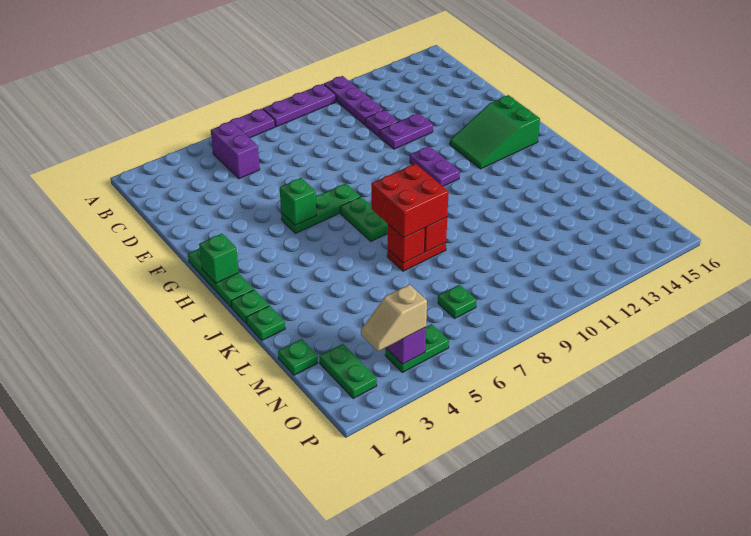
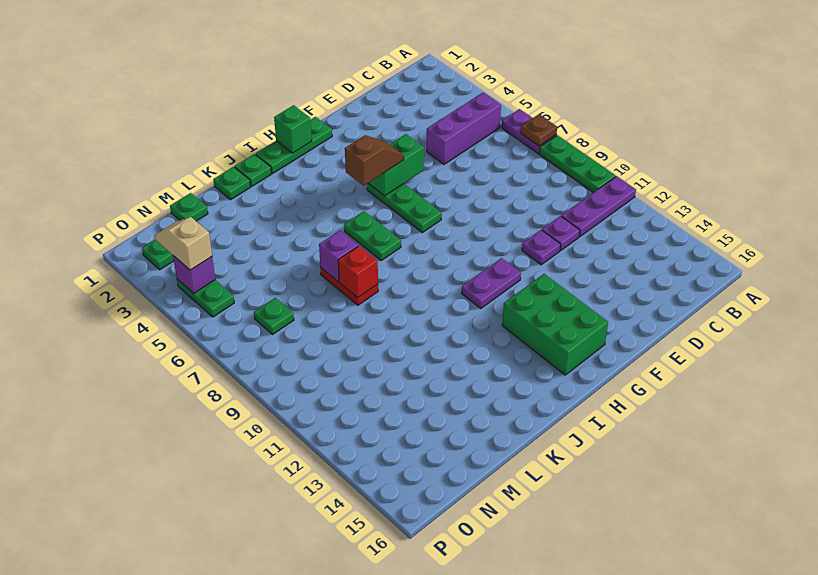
none -> brown plate A7 level 2
purple plate A8:A10 level 1 -> green plate A8:A10 level 1
purple brick B5:C5 level 1 -> purple brick B5:D5 level 1
purple plate E11:E12 level 1 -> purple plate E11 level 1
green brick G5 level 2 -> green brick F5:G5 level 2
none -> brown slope G5:H5 level 3 top H
green slope G13:H15 level 1 top 15 -> green brick G13:H15 level 1
green plate H7:I7 level 1 -> green plate I6:I7 level 1
red brick J7:K8 level 3 -> none
red brick K7 level 2 -> purple brick K7 level 2

